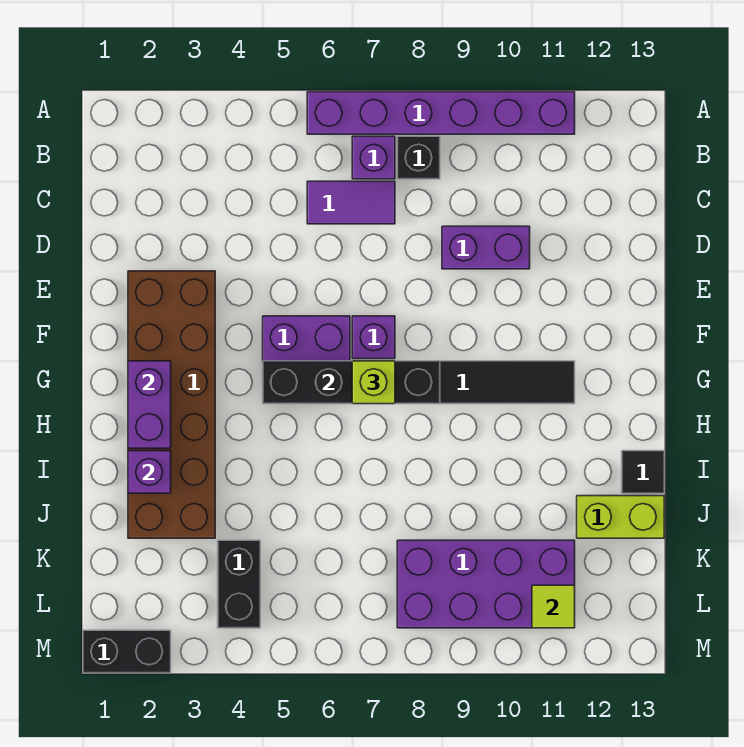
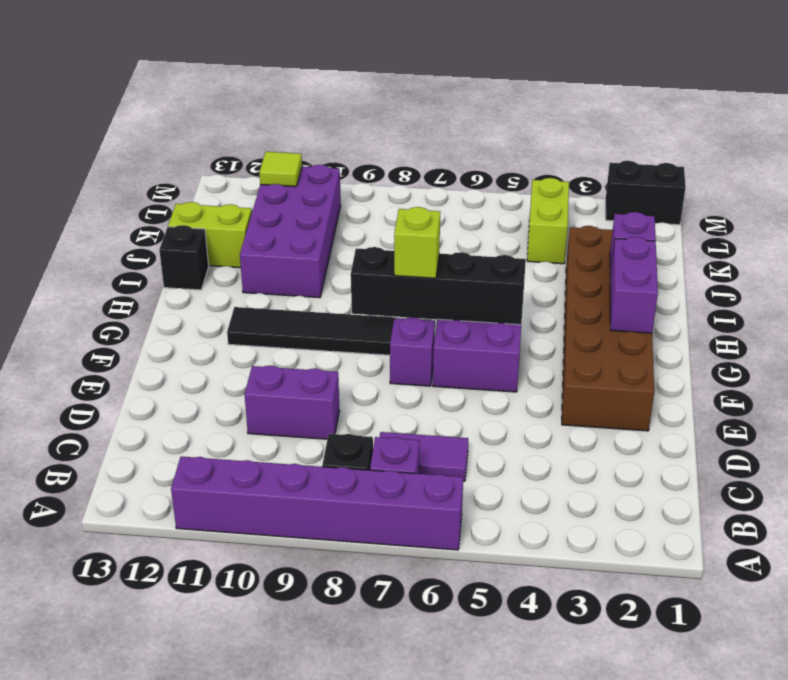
black tile I13 level 1 -> black brick I13 level 1
black brick K4:L4 level 1 -> lime brick K4:L4 level 1
purple brick K8:L11 level 1 -> purple brick I10:L11 level 1

